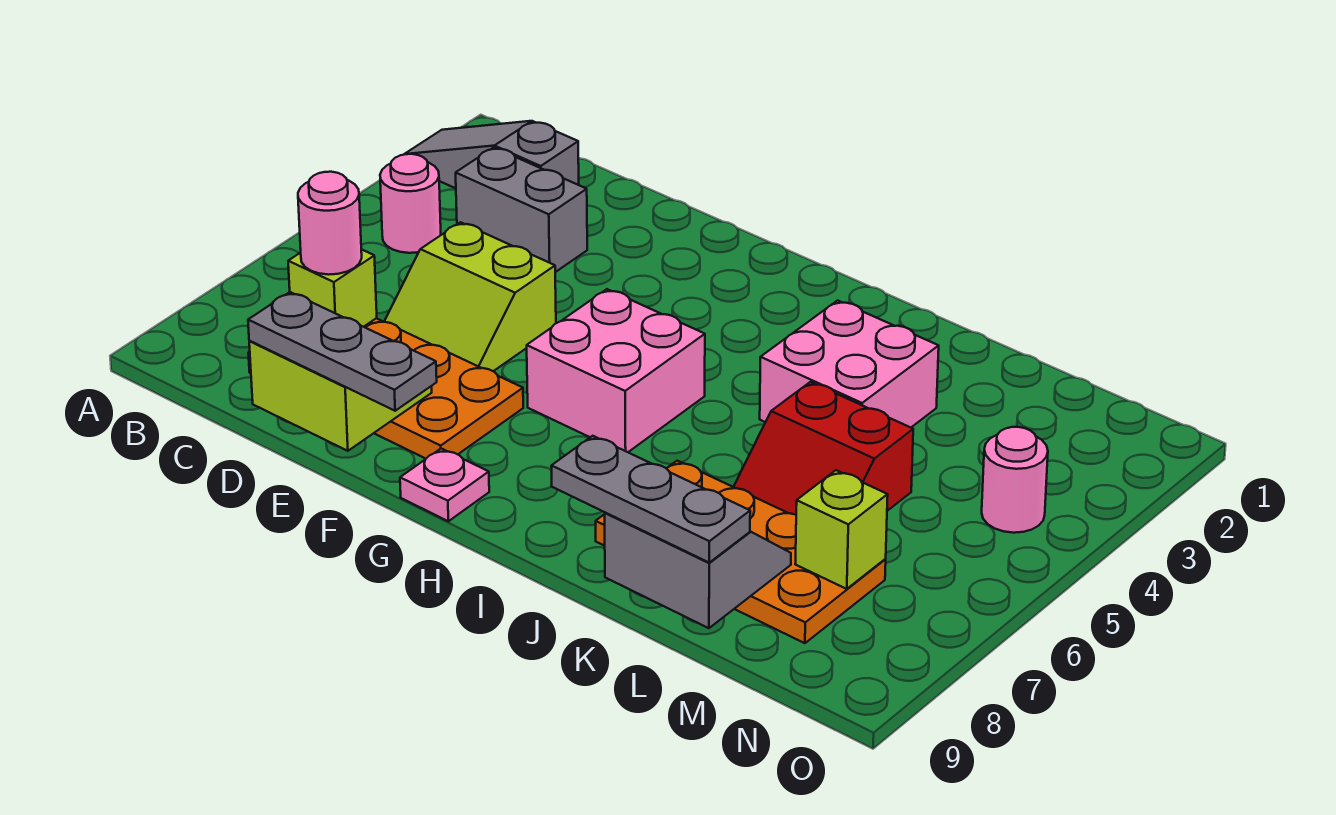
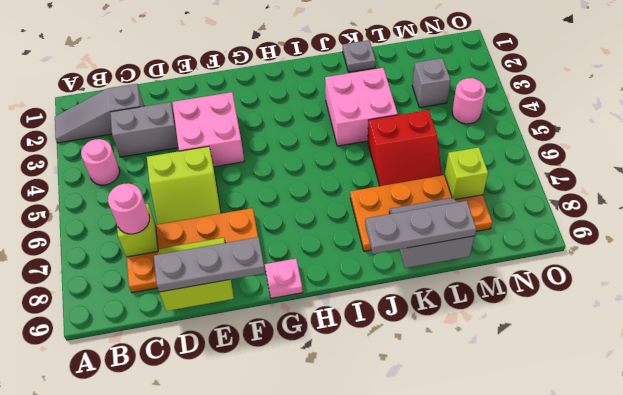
pink brick G5:H6 level 1 -> pink brick E3:F4 level 1
none -> grey plate K1 level 1
none -> grey brick M3 level 1

